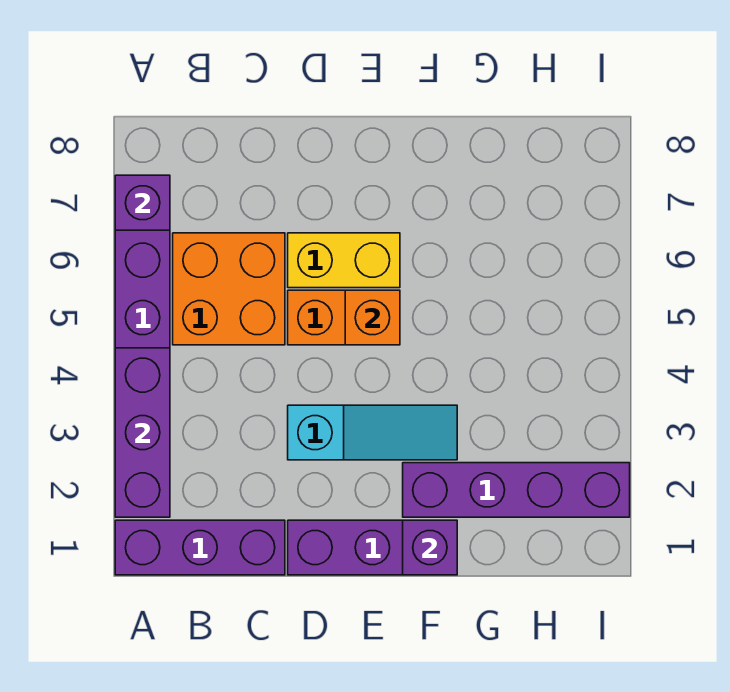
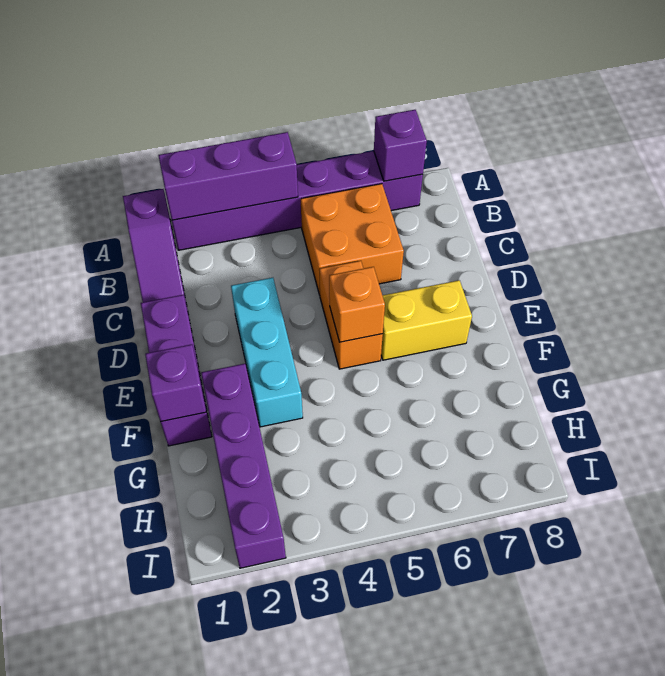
purple brick A1:C1 level 1 -> purple slope A1:C1 level 1 top A
cyan slope D3:F3 level 1 top D -> cyan brick D3:F3 level 1
yellow brick D6:E6 level 1 -> yellow brick E6:E7 level 1

